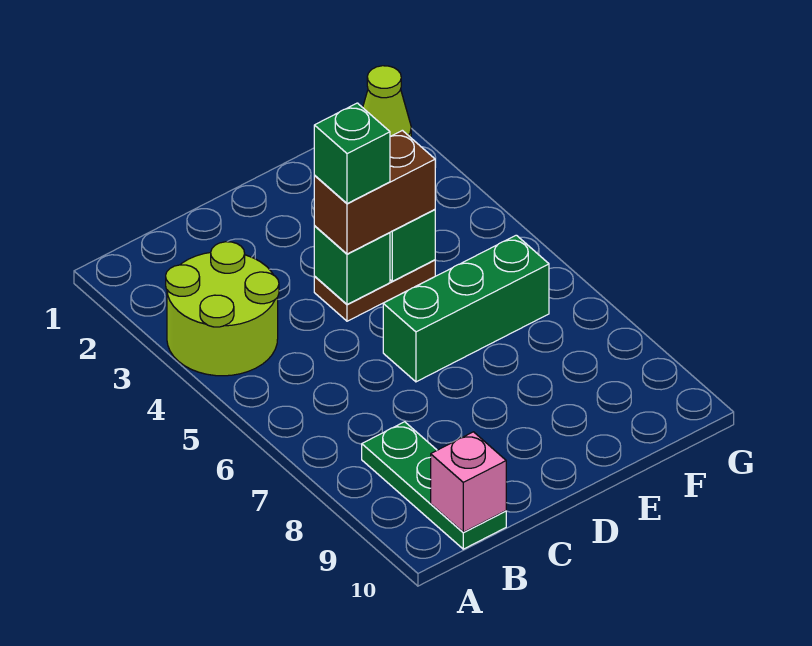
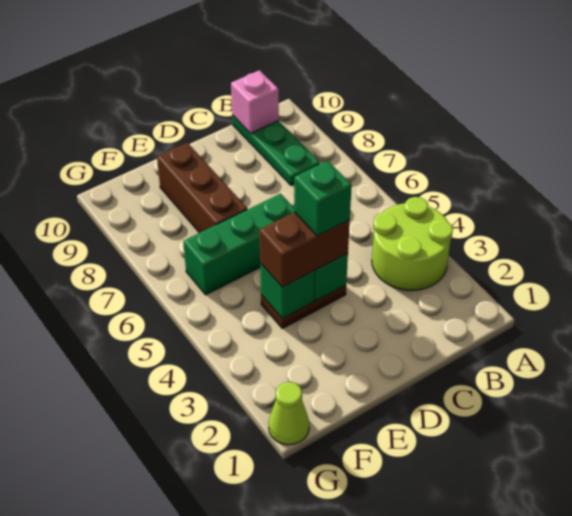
none -> brown brick E7:E9 level 1

